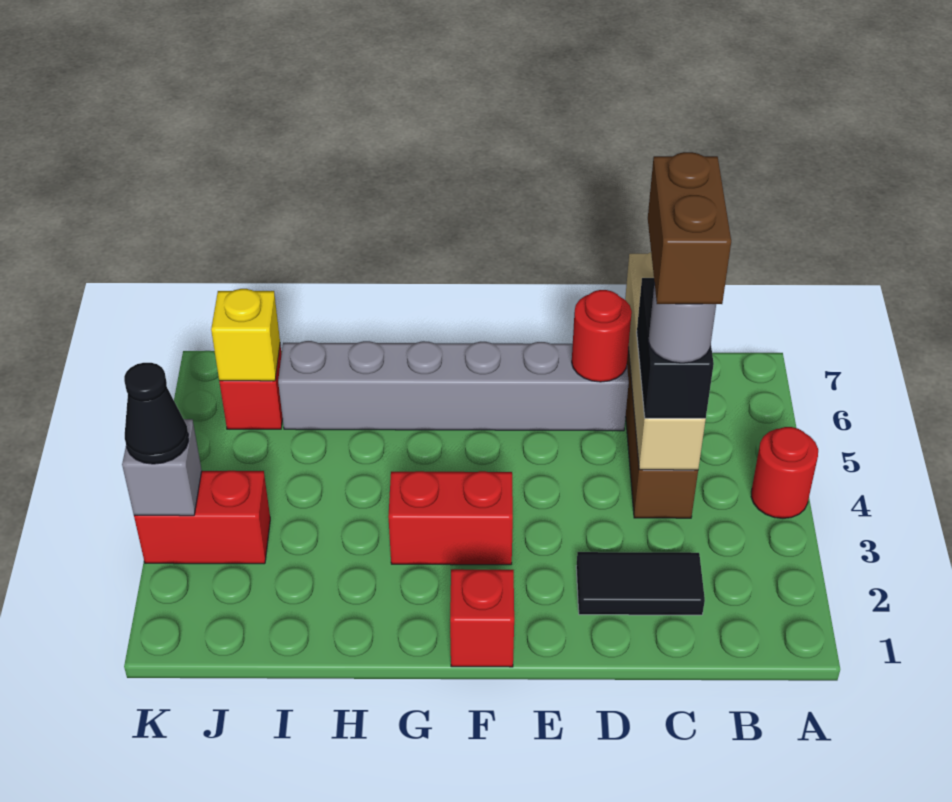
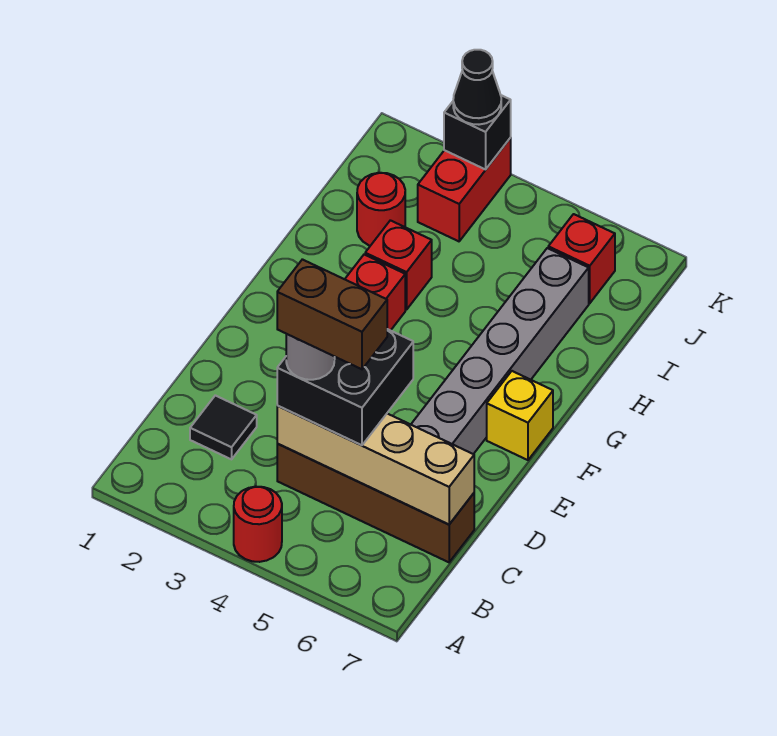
black tile C2:D2 level 1 -> black tile C2 level 1
black brick C4:C5 level 3 -> black brick C4:D5 level 3
red round brick D6 level 2 -> red round brick I2 level 1
red brick F1 level 1 -> red brick H3 level 1
yellow brick J6 level 2 -> yellow brick F7 level 1
grey brick K3 level 2 -> black brick K3 level 2

